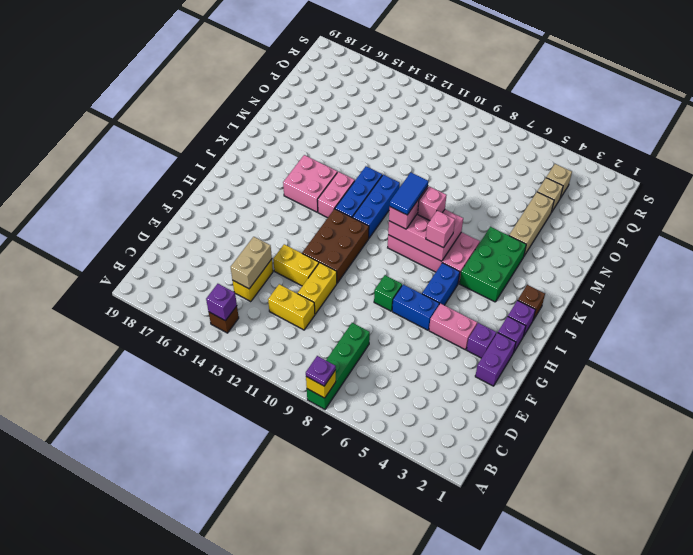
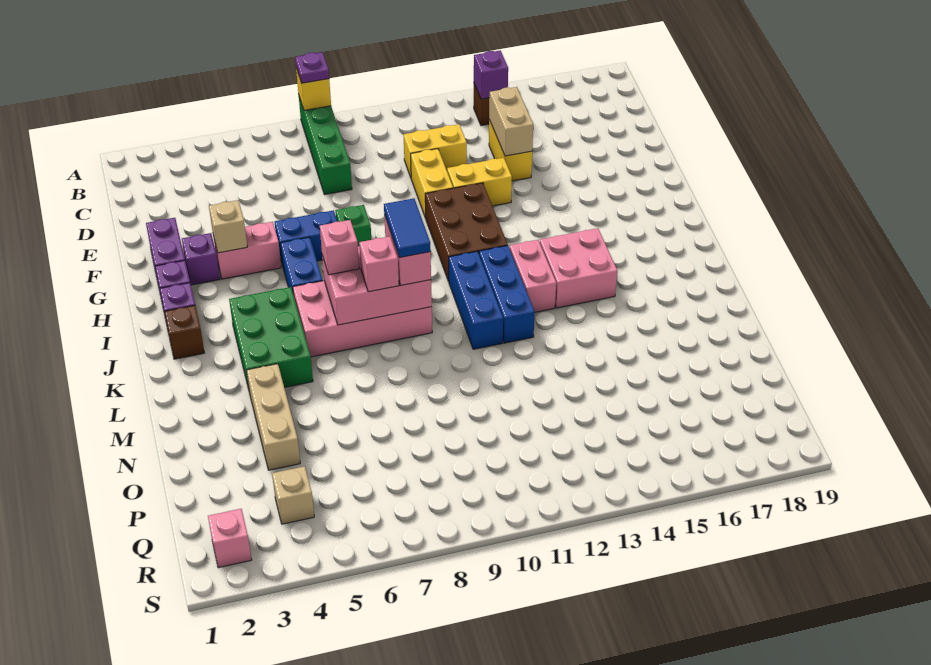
tan brick P4 level 1 -> tan brick G4 level 2
none -> pink brick R2 level 1

